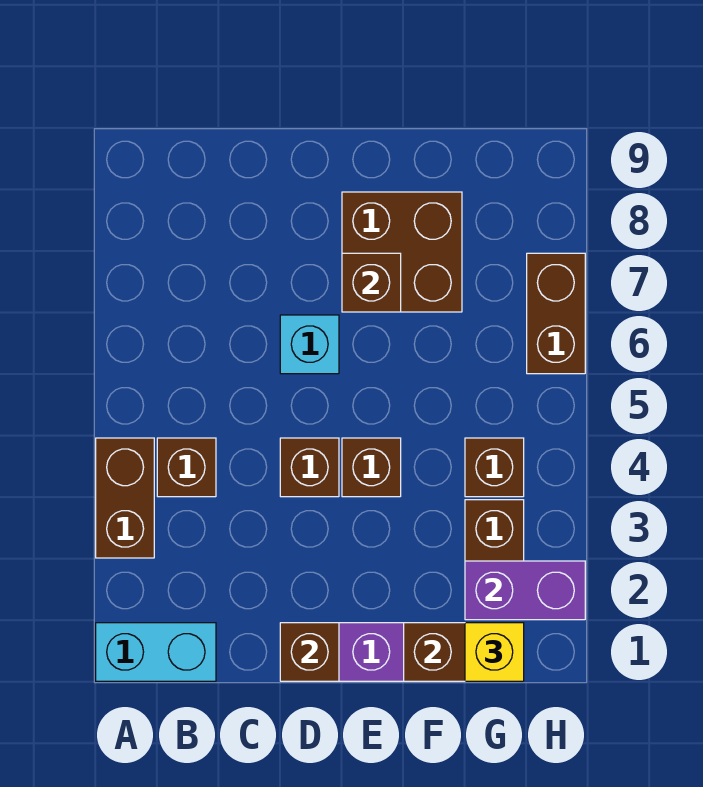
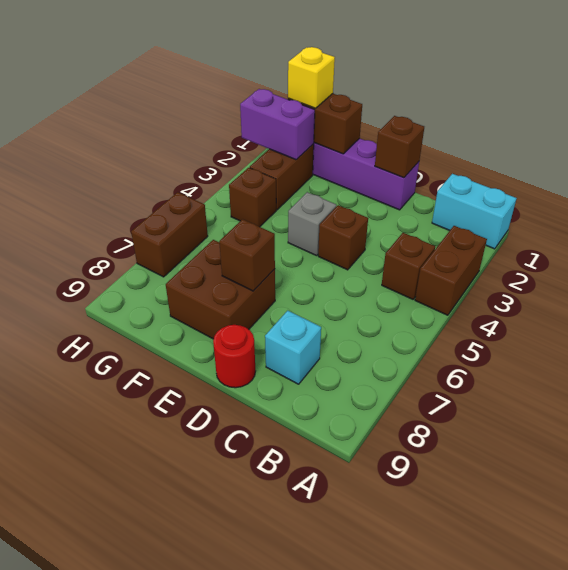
cyan brick D6 level 1 -> cyan brick C8 level 1
none -> red round brick D9 level 1
brown brick E4 level 1 -> grey brick E4 level 1

